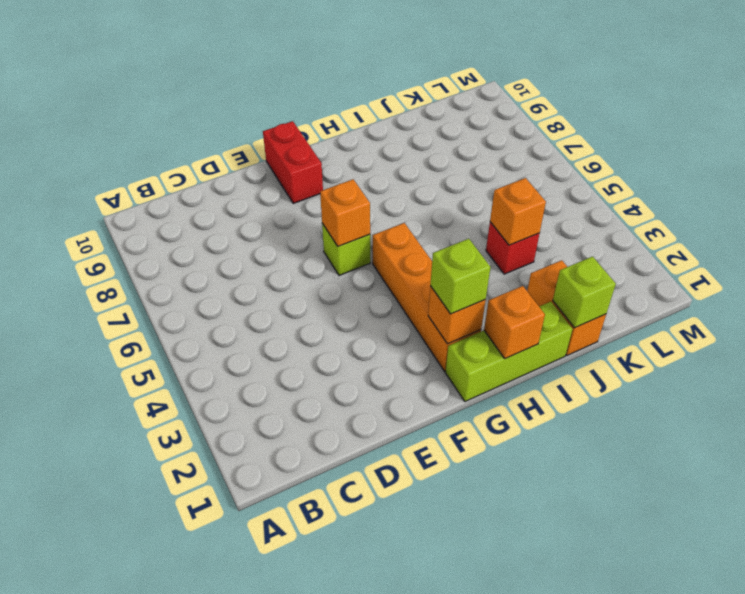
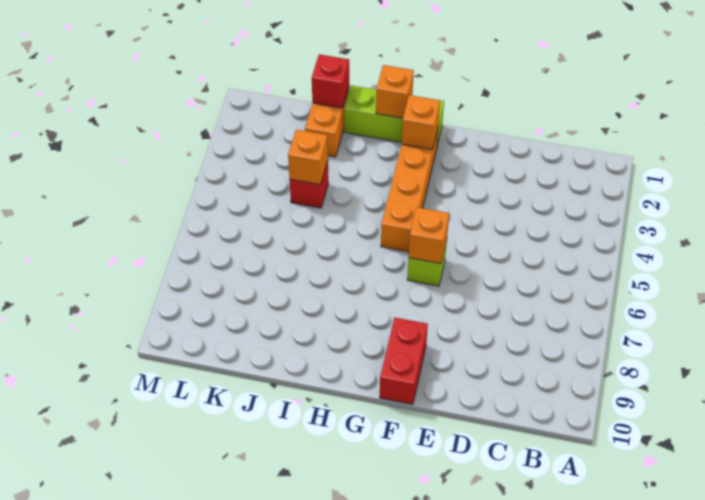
lime brick G2 level 3 -> none
lime brick J1 level 2 -> red brick J1 level 2

